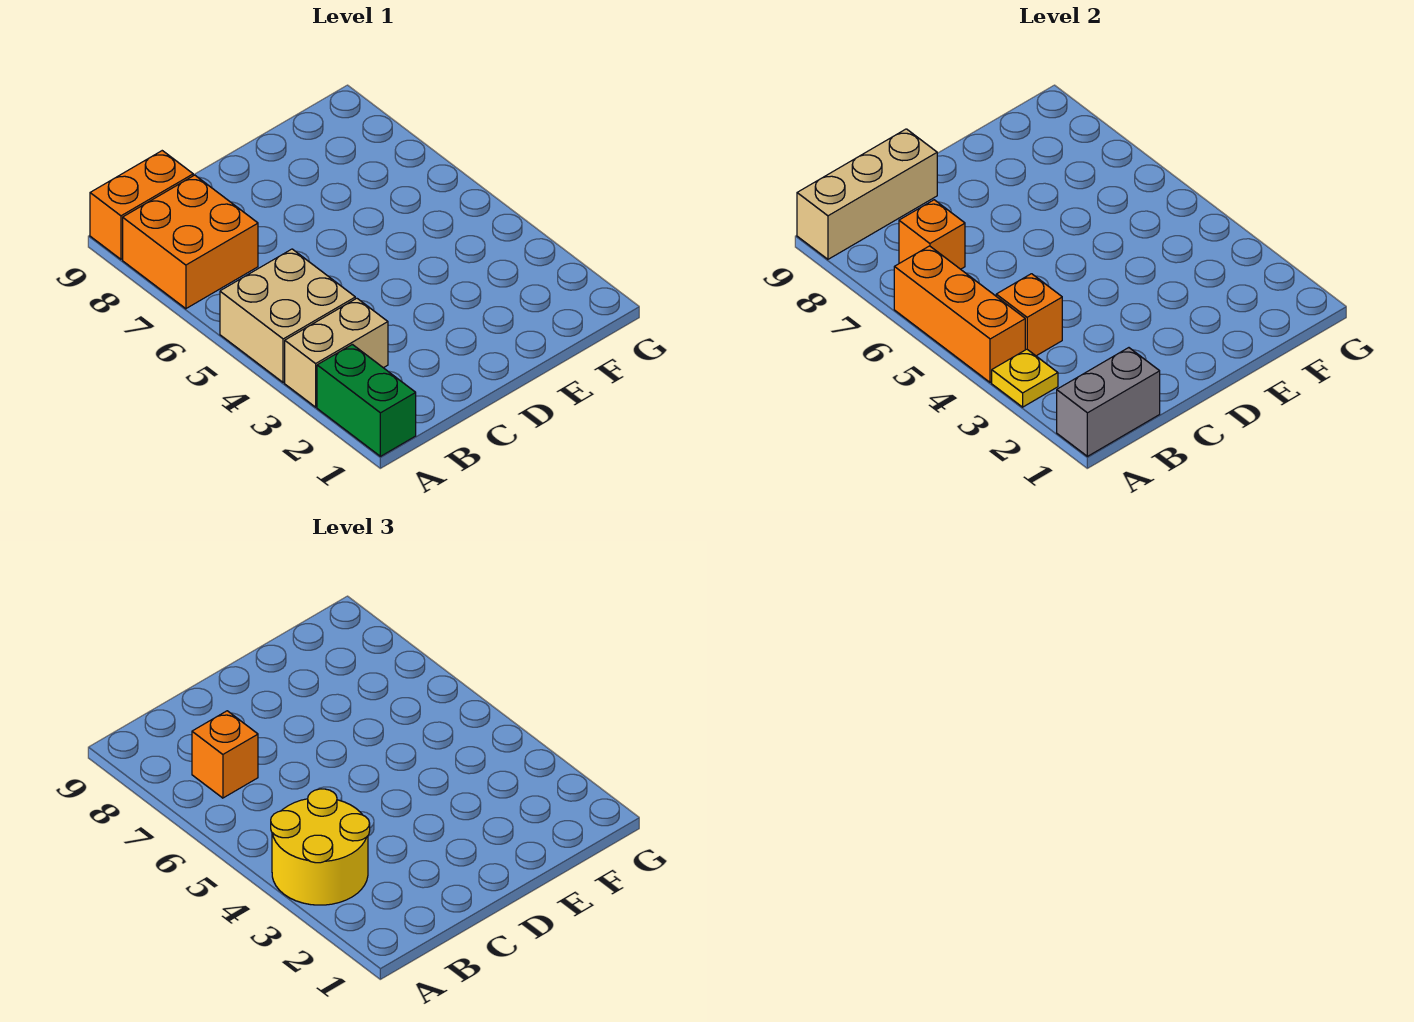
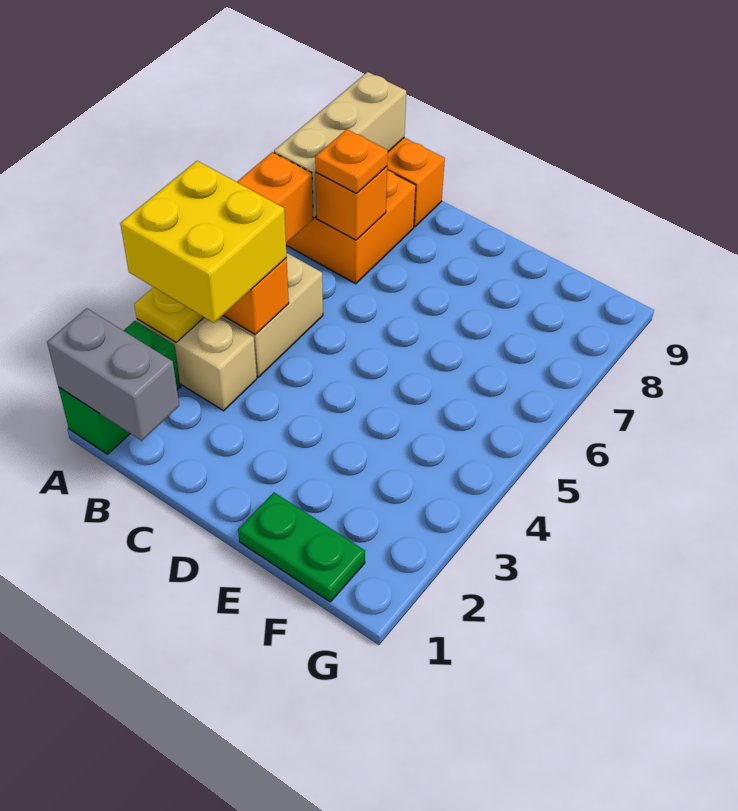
yellow round brick A3:B4 level 3 -> yellow brick A3:B4 level 3
tan brick A9:C9 level 2 -> tan brick A7:A9 level 2
orange brick B7 level 3 -> orange plate B7 level 3
none -> green plate E1:F1 level 1

